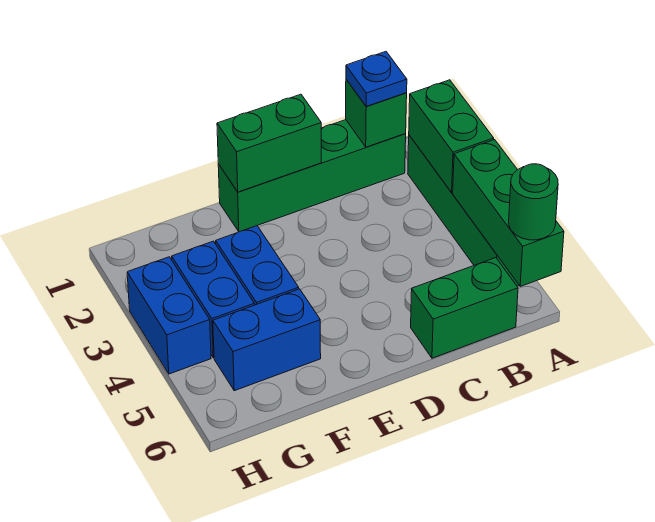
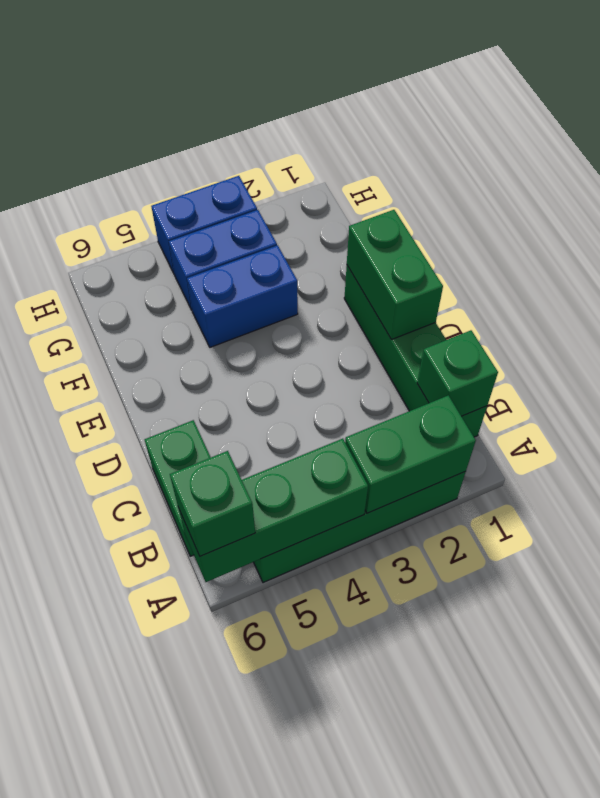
green round brick A6 level 3 -> green brick A6 level 3
blue plate B1 level 3 -> none
blue brick F5:G5 level 1 -> none

